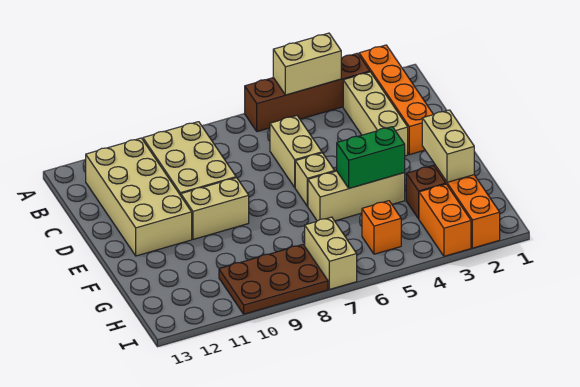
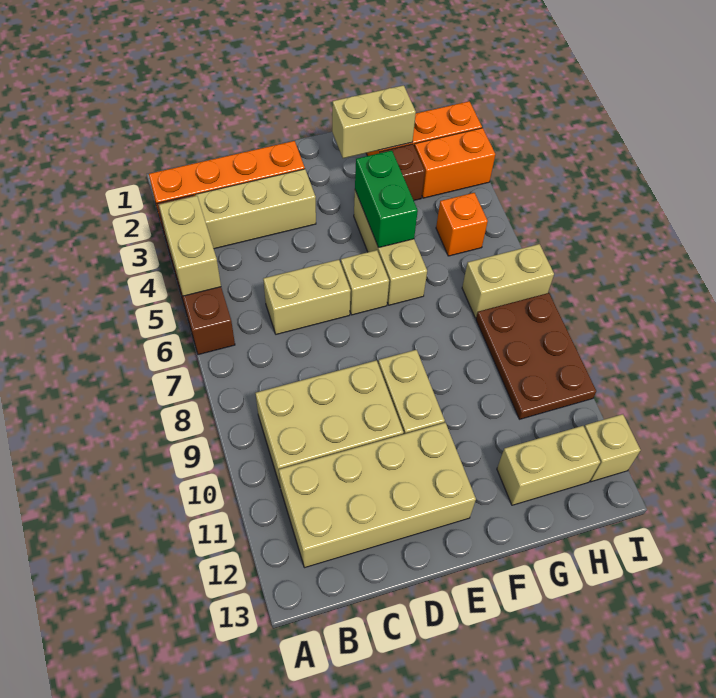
none -> tan brick G12:H12 level 1
none -> tan brick I12 level 1

